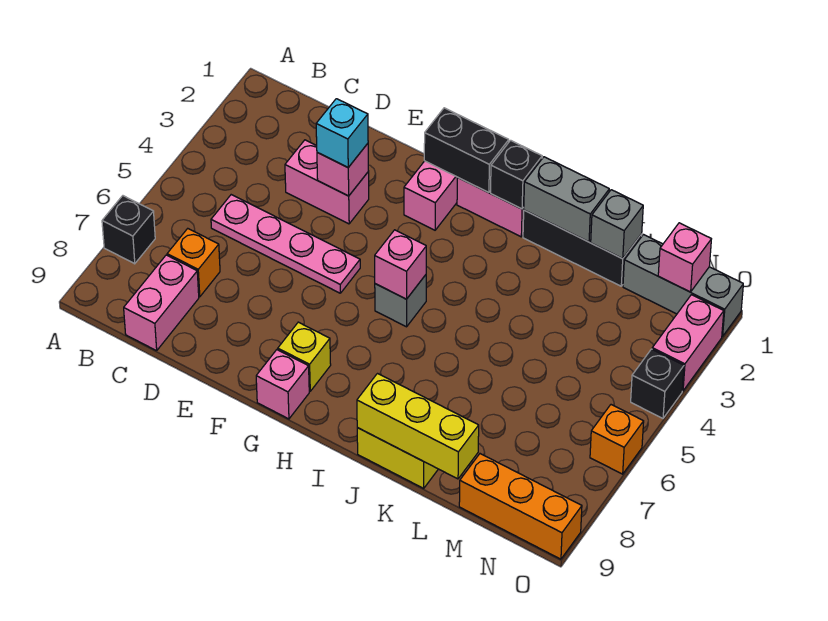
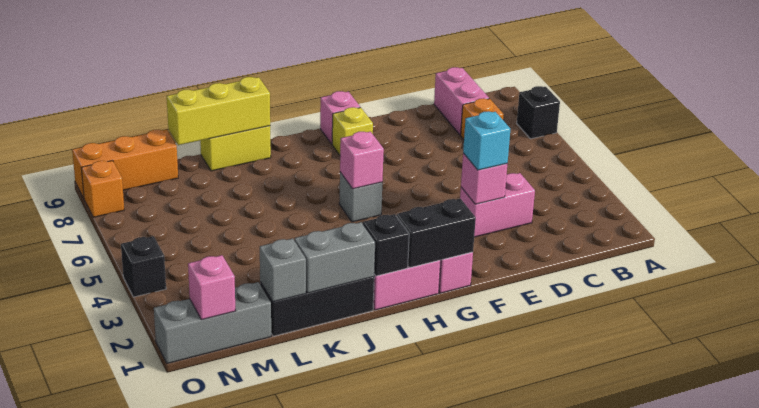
pink plate C5:F5 level 1 -> none
pink brick O2:O3 level 1 -> none
orange brick O6 level 1 -> orange brick O8 level 1

